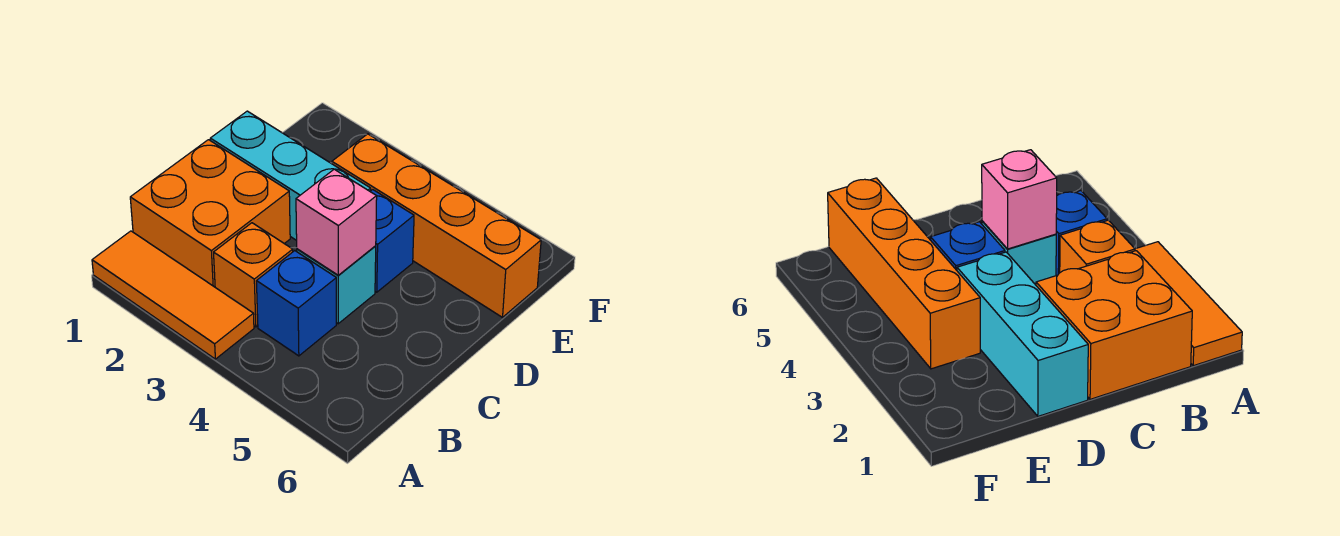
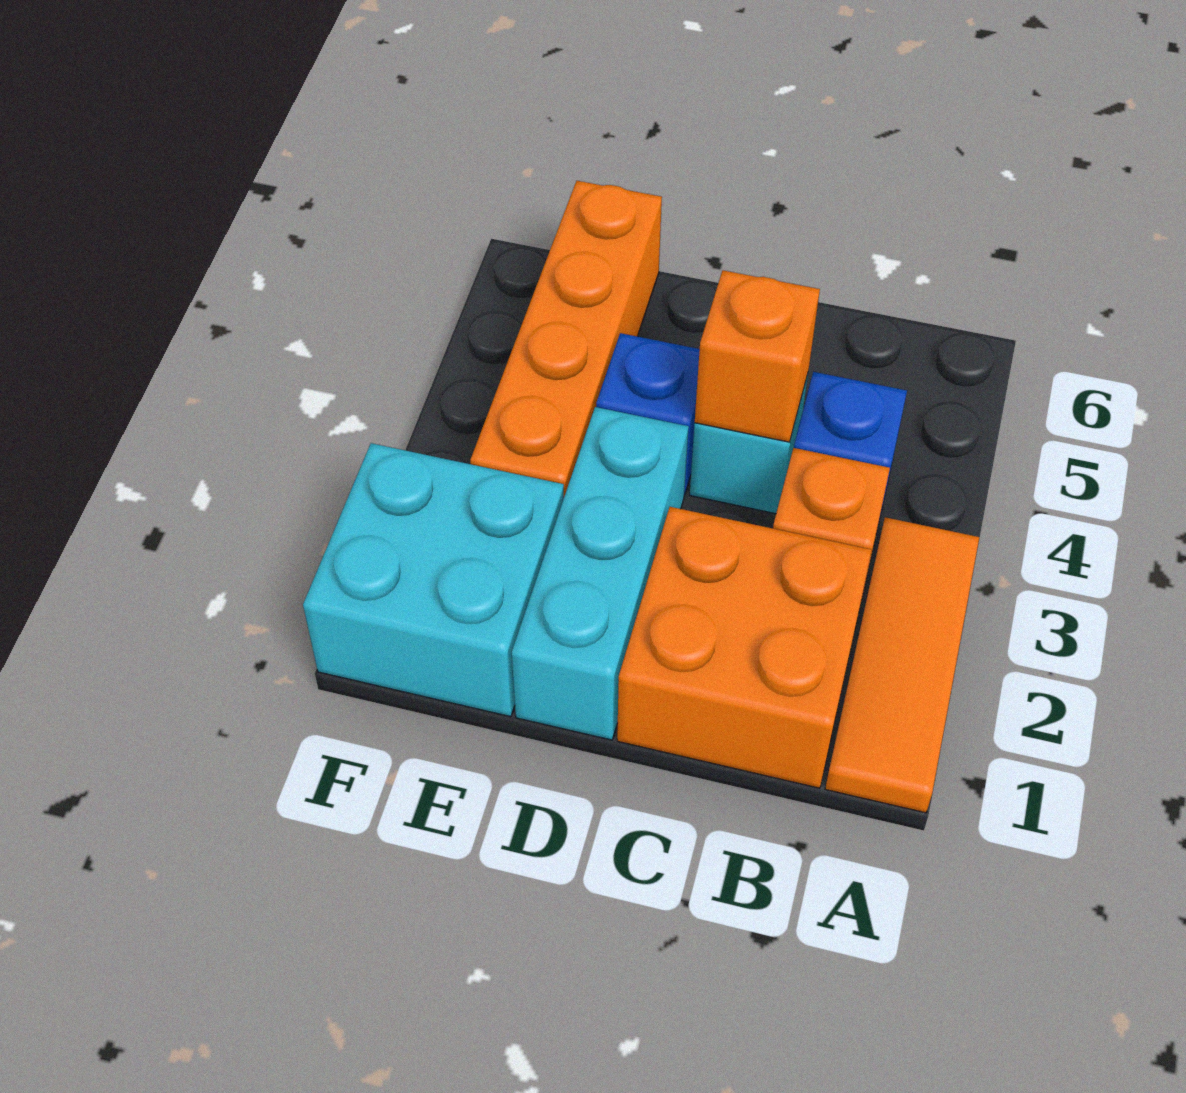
pink brick C4 level 2 -> orange brick C4 level 2
none -> cyan brick E1:F2 level 1

